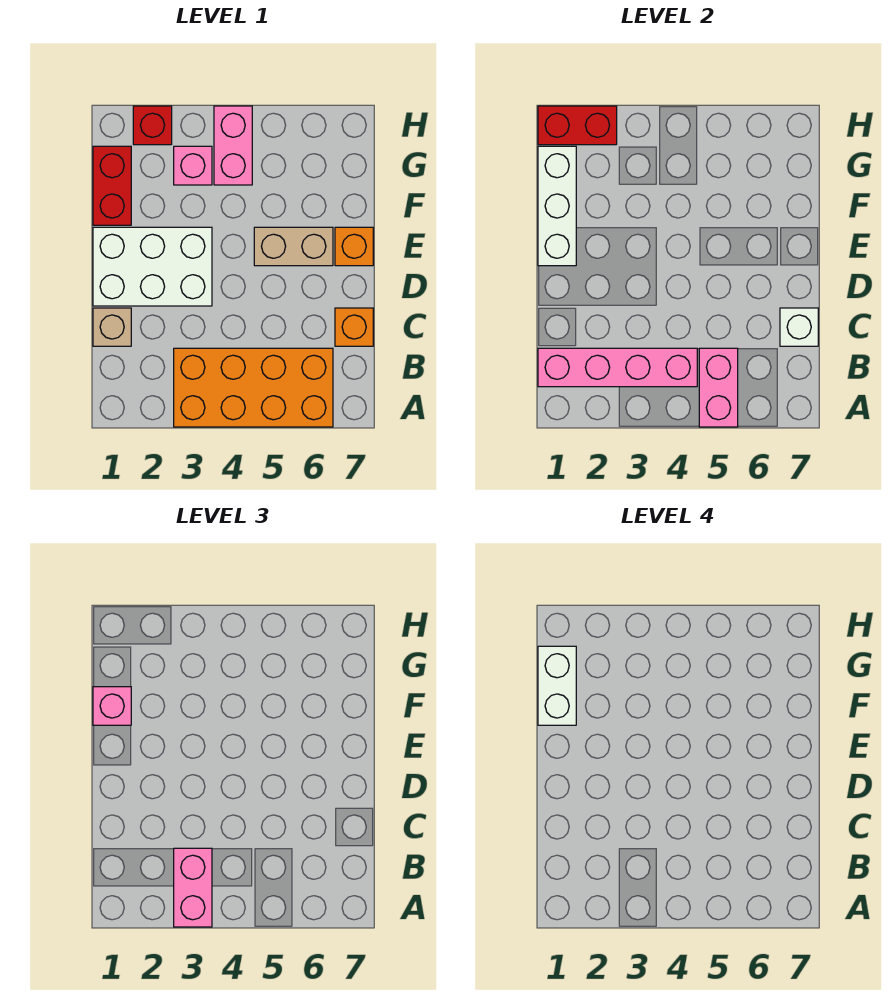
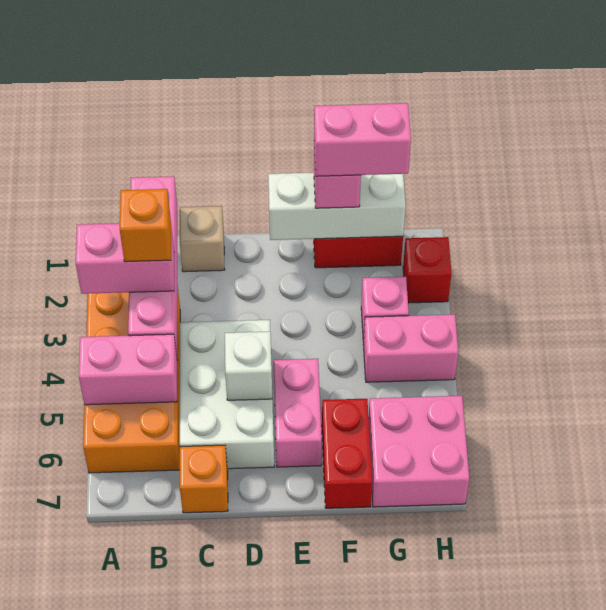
white brick C7 level 2 -> white brick D5 level 2
white brick D1:E3 level 1 -> white brick C4:D6 level 1
tan brick E5:E6 level 1 -> pink brick E5:E6 level 1
orange brick E7 level 1 -> orange brick B3 level 4
white brick F1:G1 level 4 -> pink brick F1:G1 level 4
none -> pink brick G6:H7 level 1
red brick H1:H2 level 2 -> red brick F6:F7 level 1

